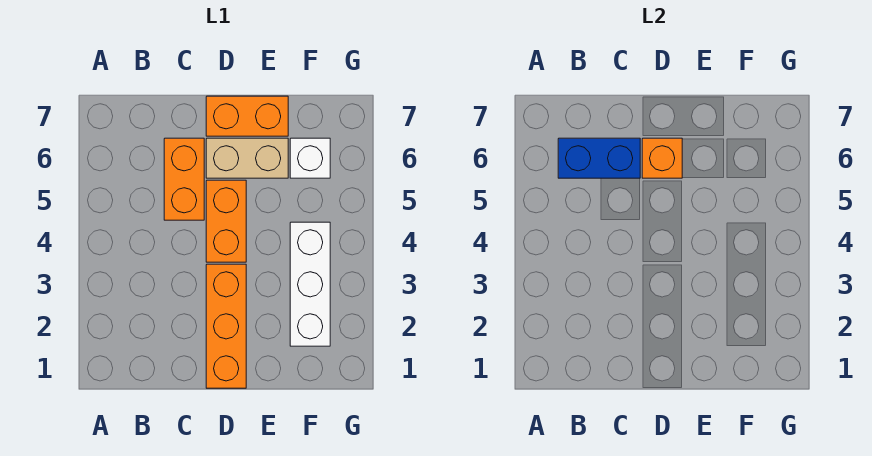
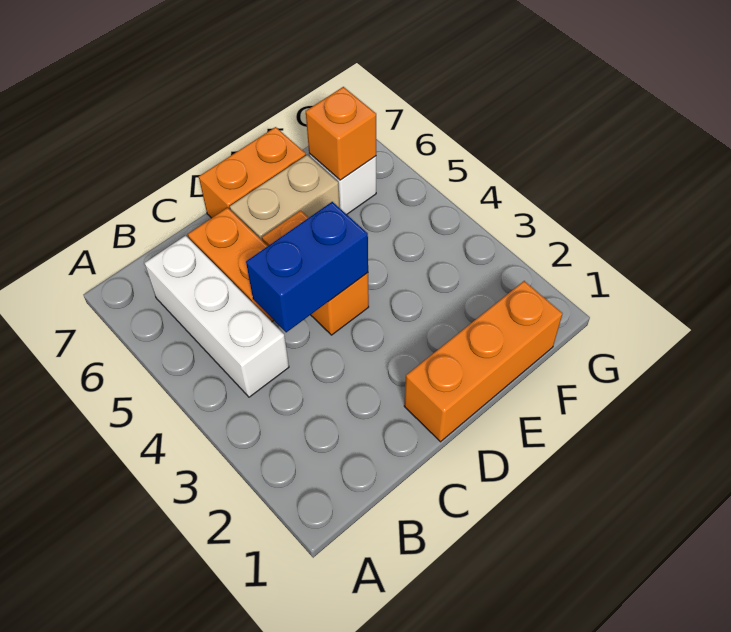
blue brick B6:C6 level 2 -> blue brick C4:D4 level 2
orange brick D1:D3 level 1 -> orange brick D1:F1 level 1
orange brick D6 level 2 -> orange brick F6 level 2
white brick F2:F4 level 1 -> white brick B4:B6 level 1

